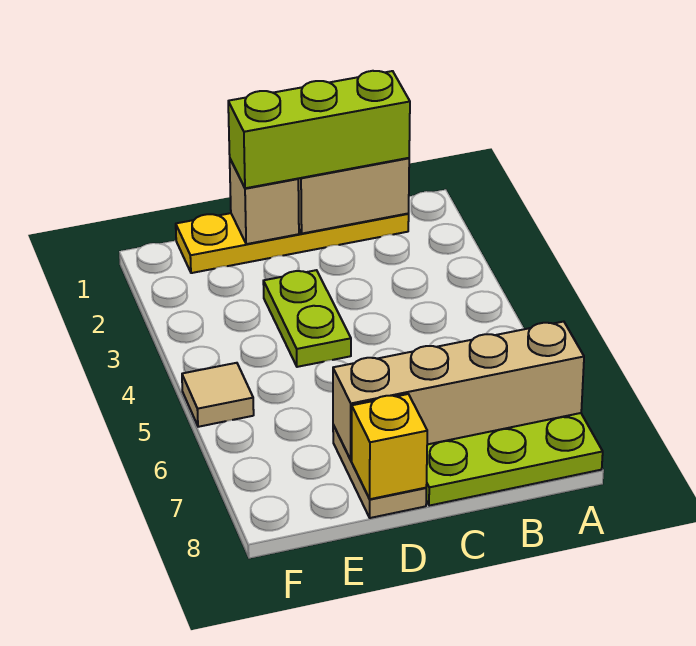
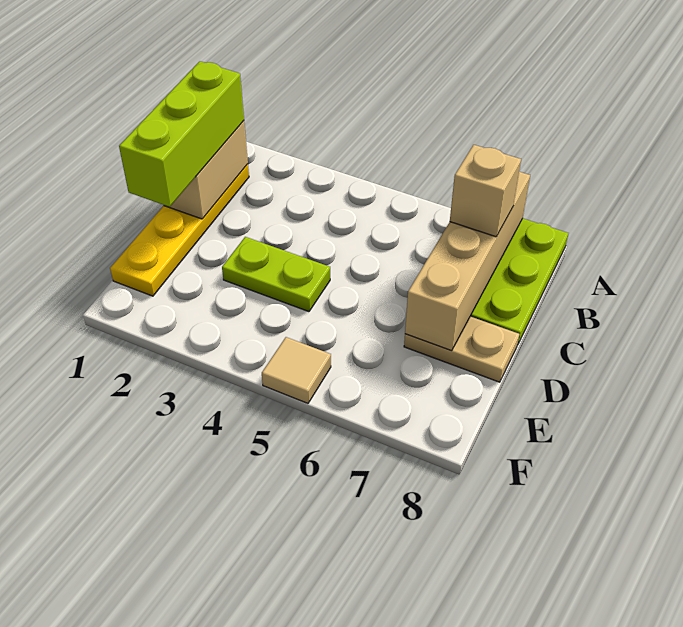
tan brick D1 level 2 -> tan brick B7 level 3
yellow brick D8 level 2 -> none

